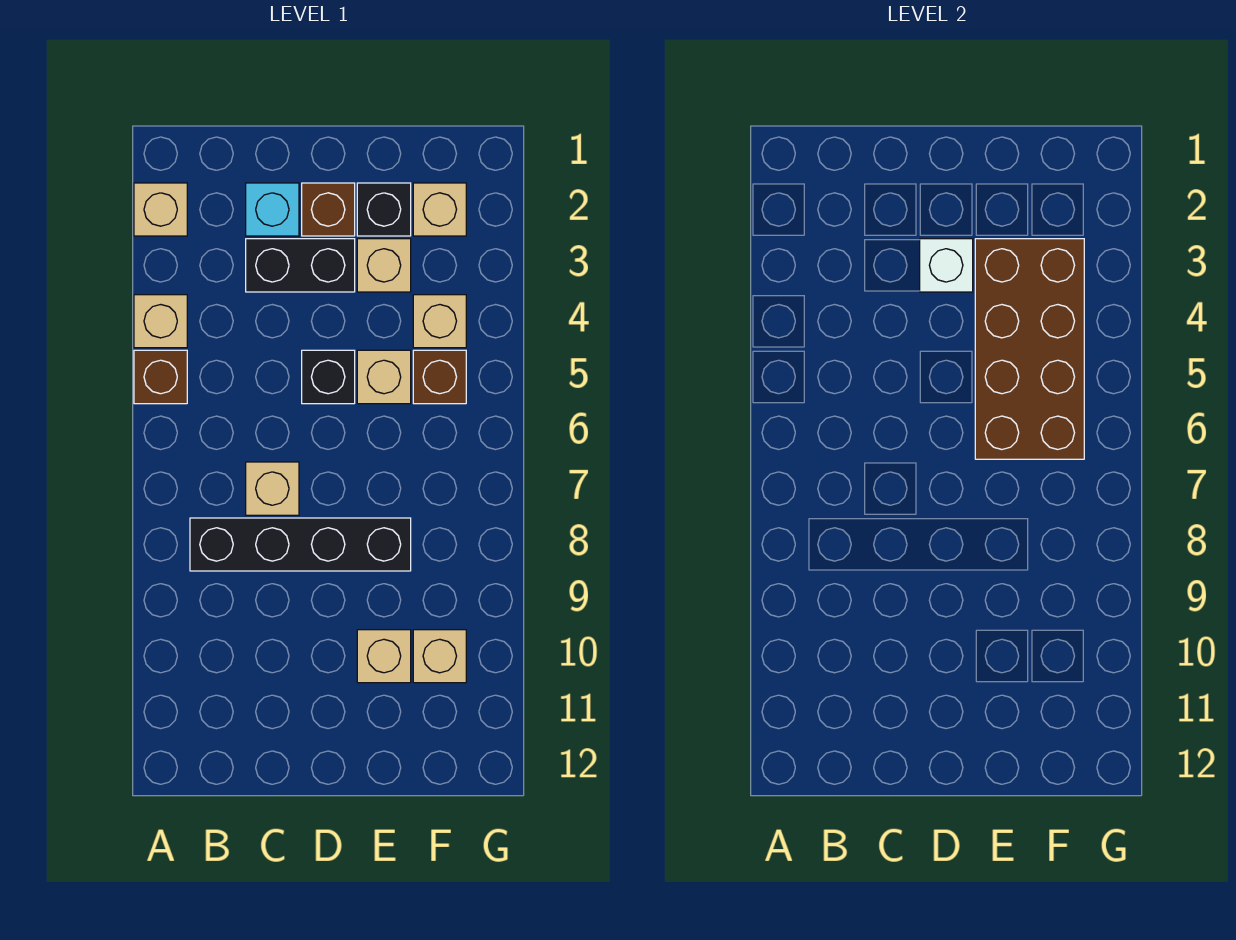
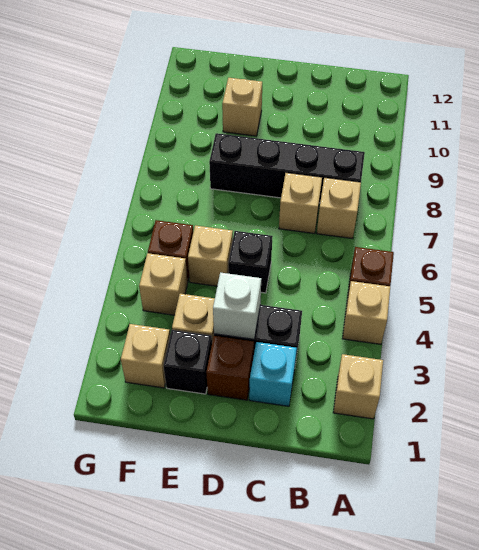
brown brick E3:F6 level 2 -> none
tan brick F10 level 1 -> tan brick B7 level 1

